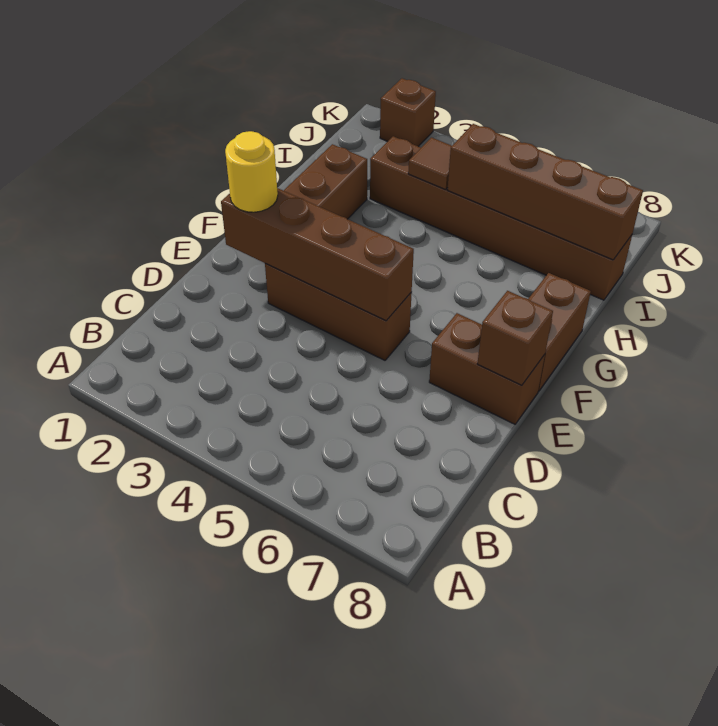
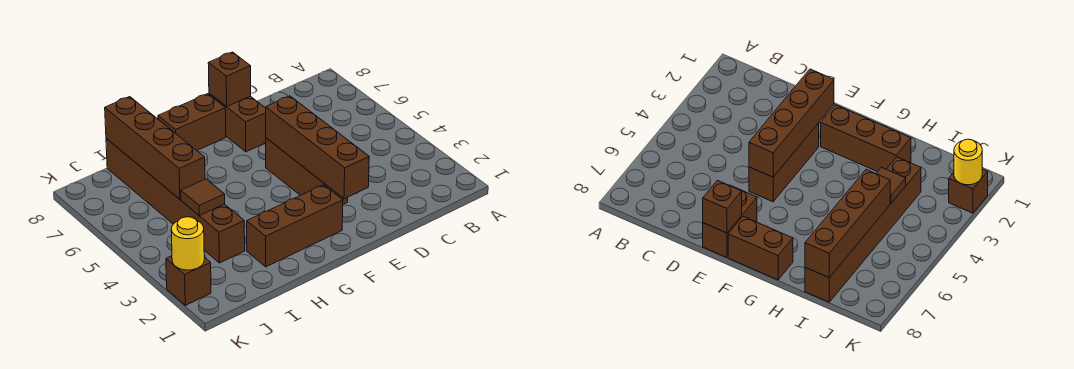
yellow round brick E2 level 3 -> yellow round brick K2 level 2

